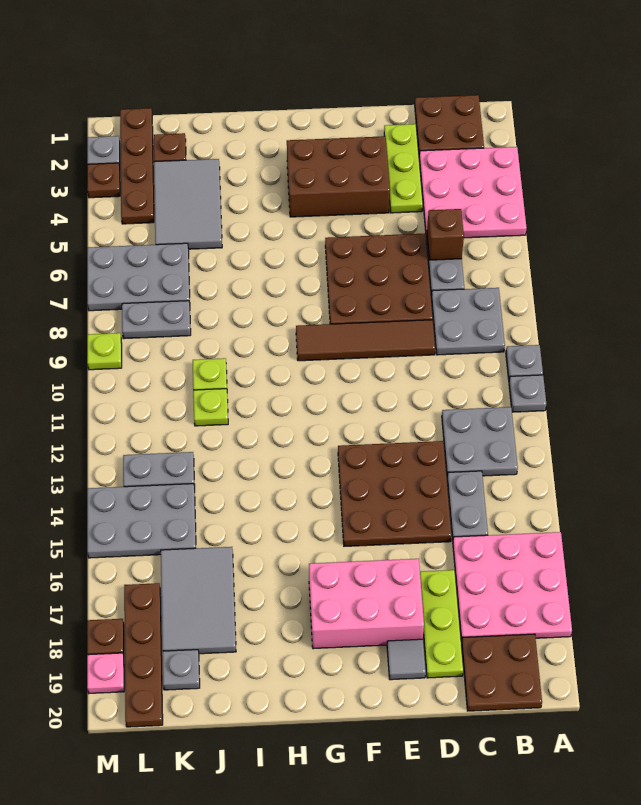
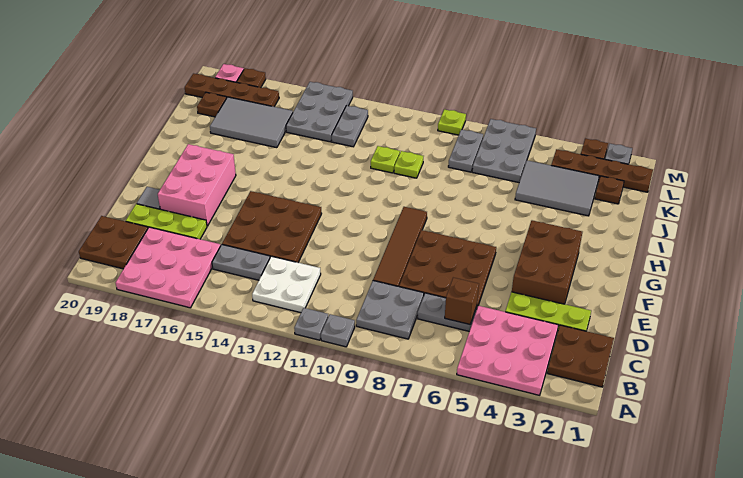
grey plate B12:C13 level 1 -> white plate B12:C13 level 1
grey plate K19 level 1 -> brown plate K19 level 1

